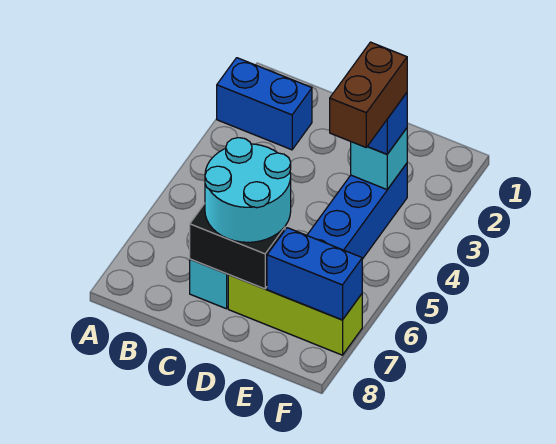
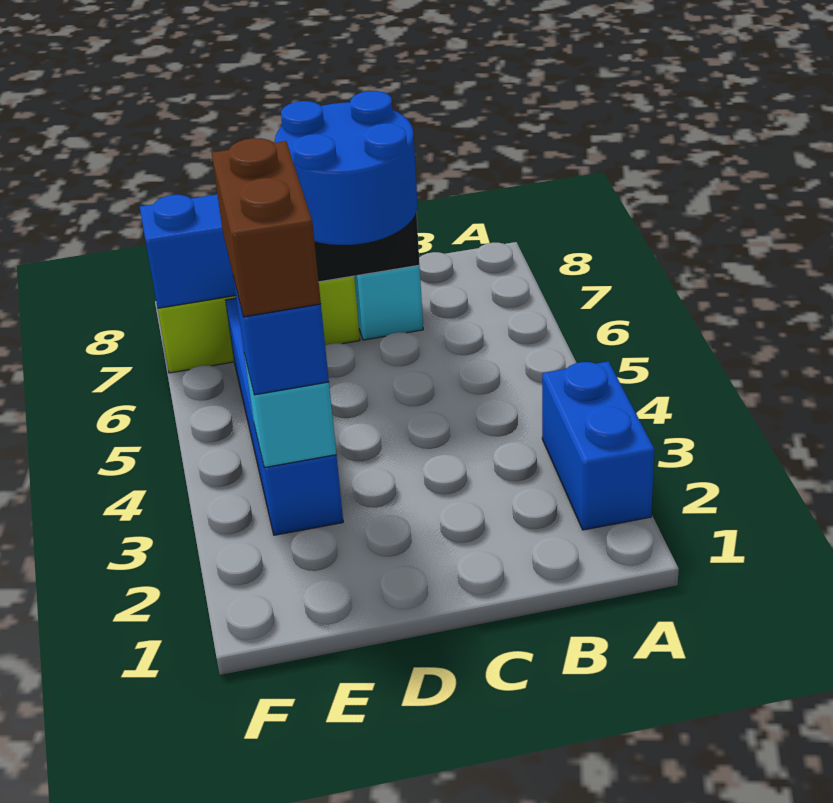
blue brick A2:B2 level 1 -> blue brick A2:A3 level 1
cyan round brick C6:D7 level 3 -> blue round brick C6:D7 level 3

